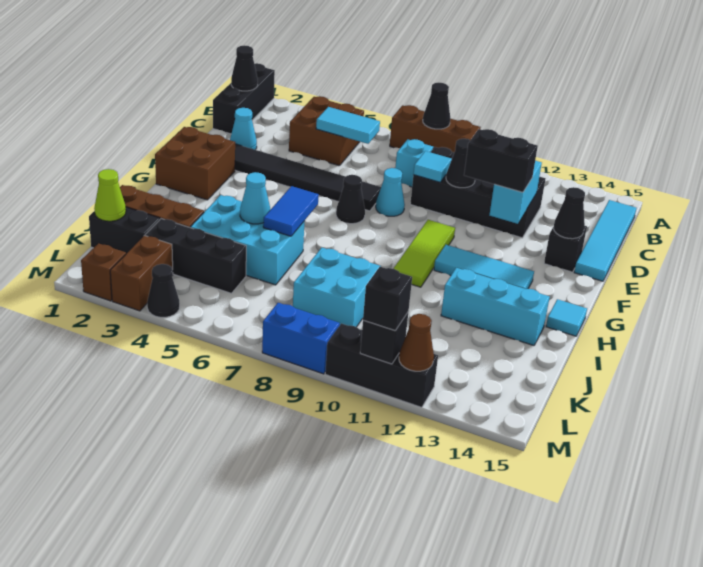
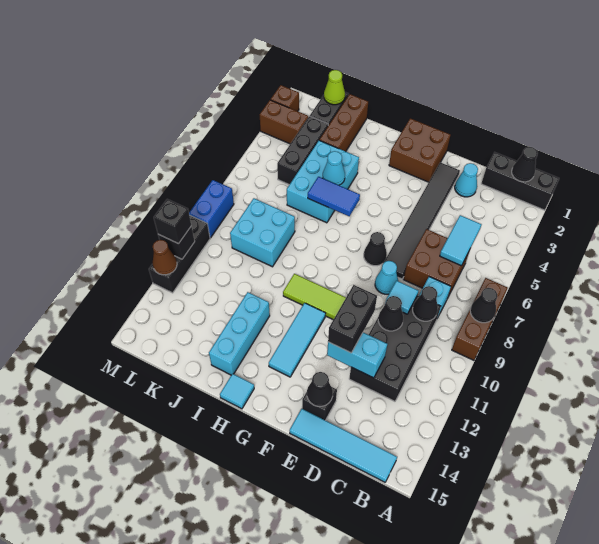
brown brick B4:C5 level 1 -> brown brick C6:D7 level 1
black cone M4 level 1 -> black cone C9 level 2

